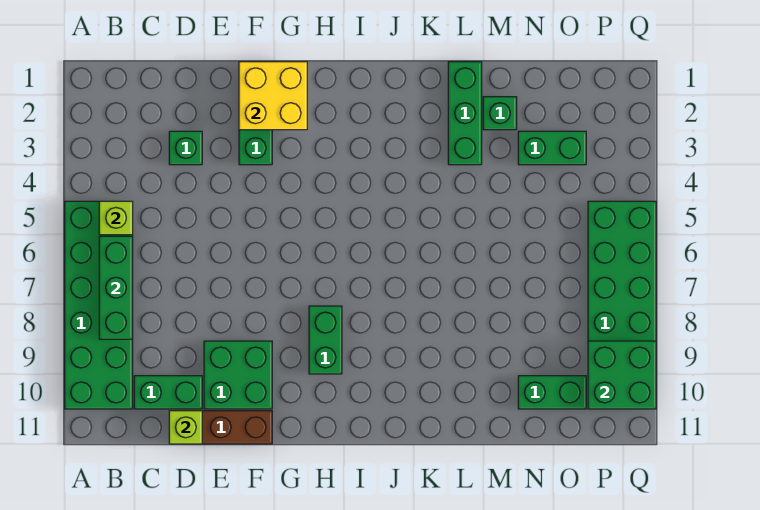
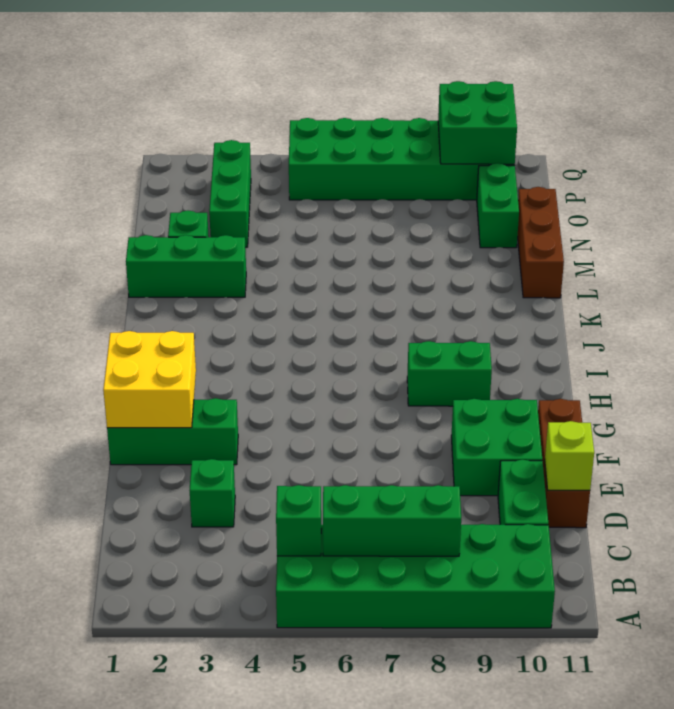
lime brick B5 level 2 -> green brick B5 level 2
none -> brown brick L11:N11 level 1
green brick N3:O3 level 1 -> green brick N3:P3 level 1

